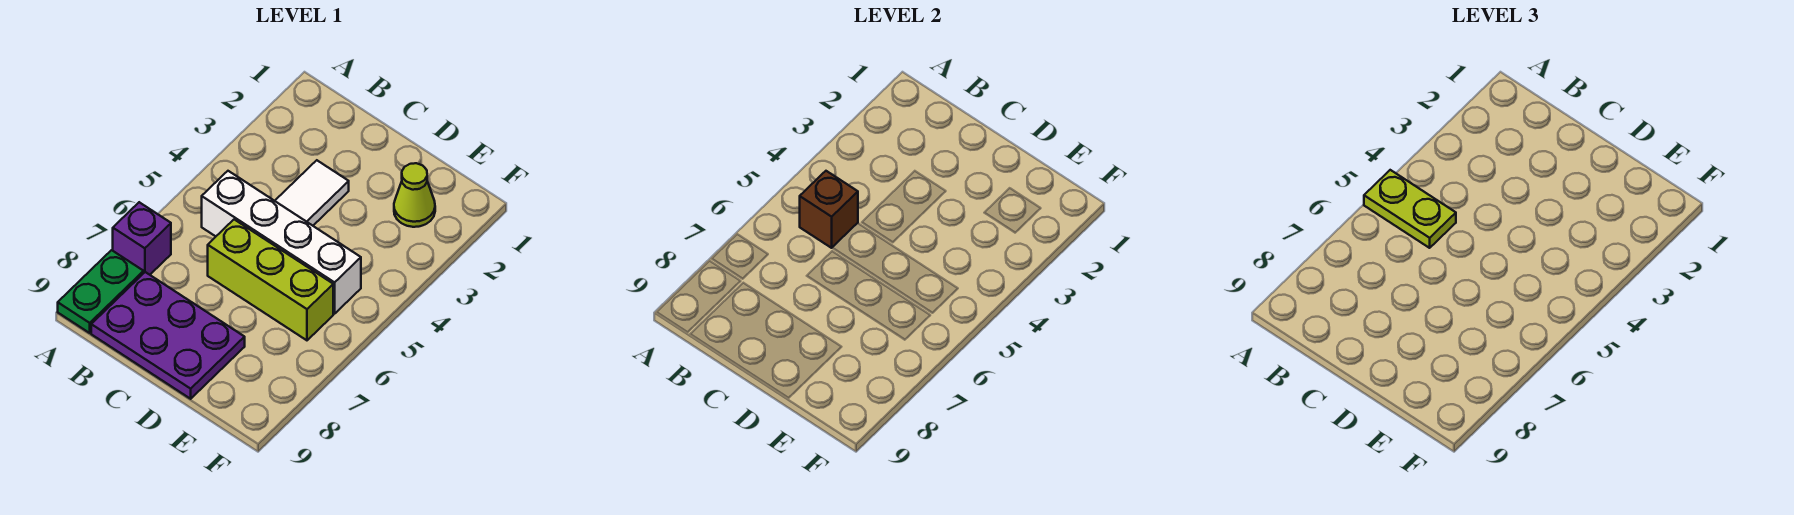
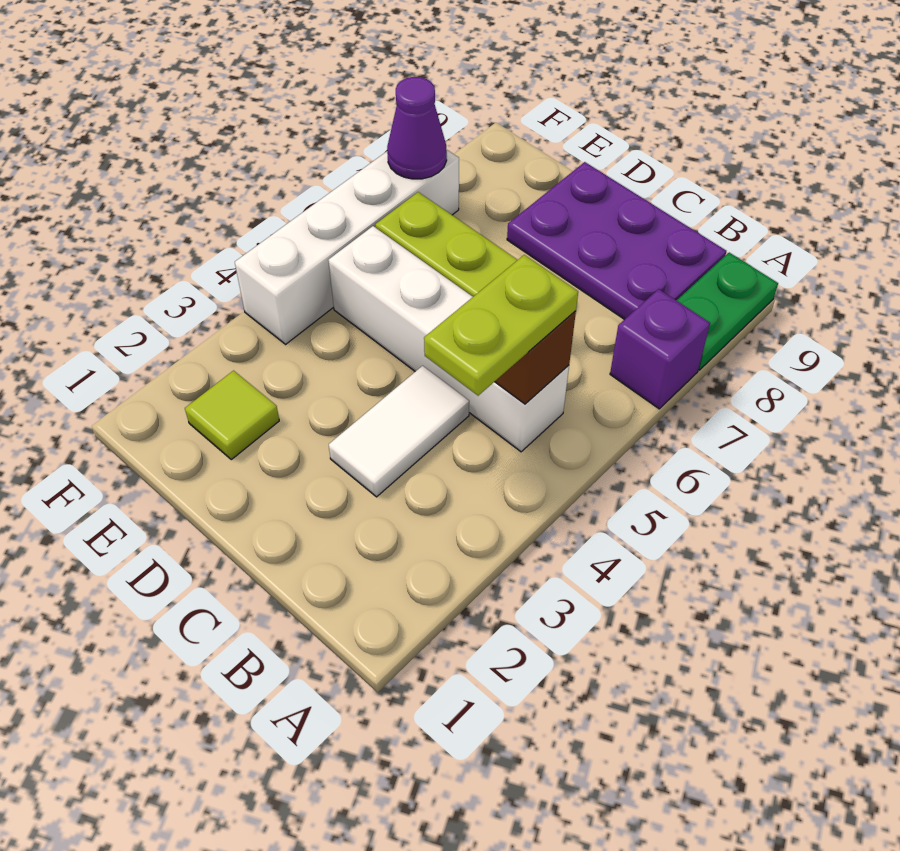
lime plate A5:B5 level 3 -> lime plate B4:B5 level 3
lime cone E2 level 1 -> lime tile E2 level 1
none -> white brick F4:F7 level 1
none -> purple cone F7 level 2

